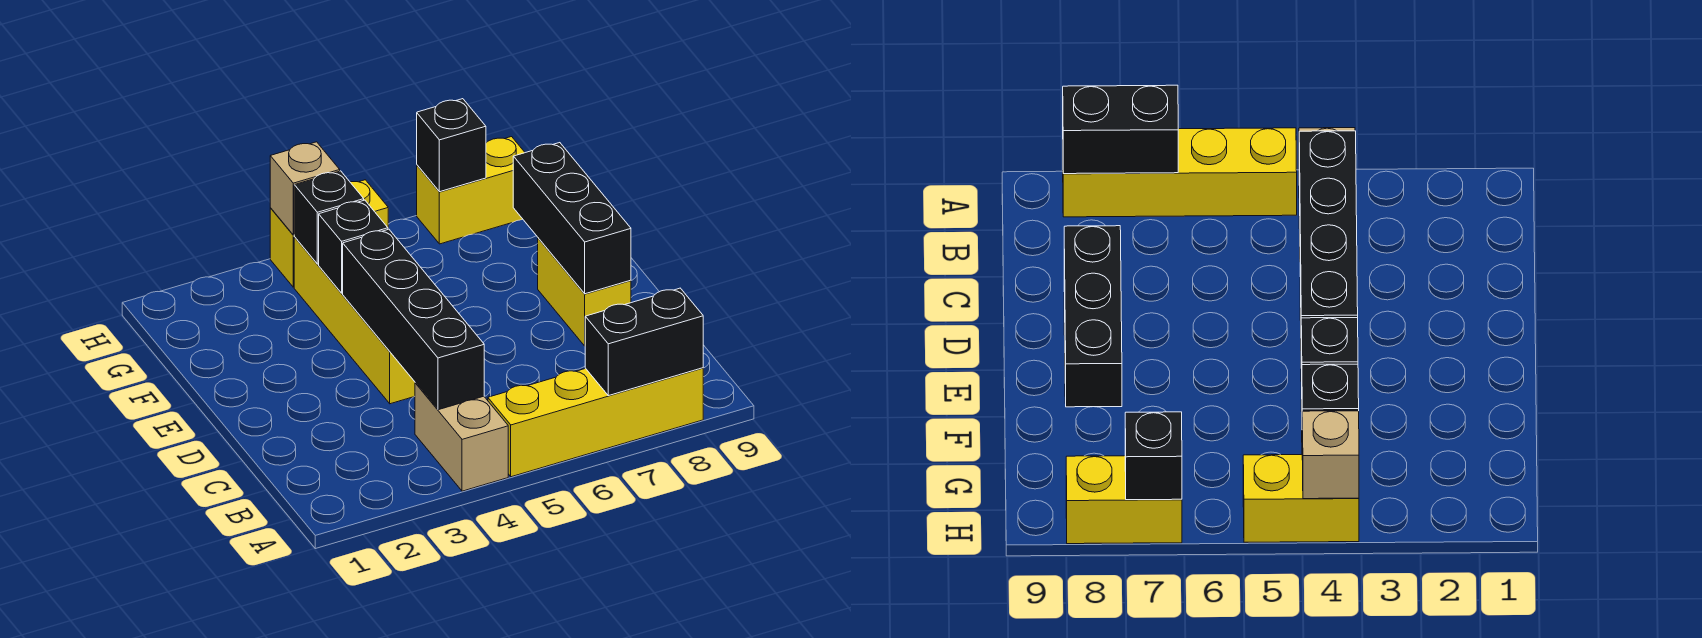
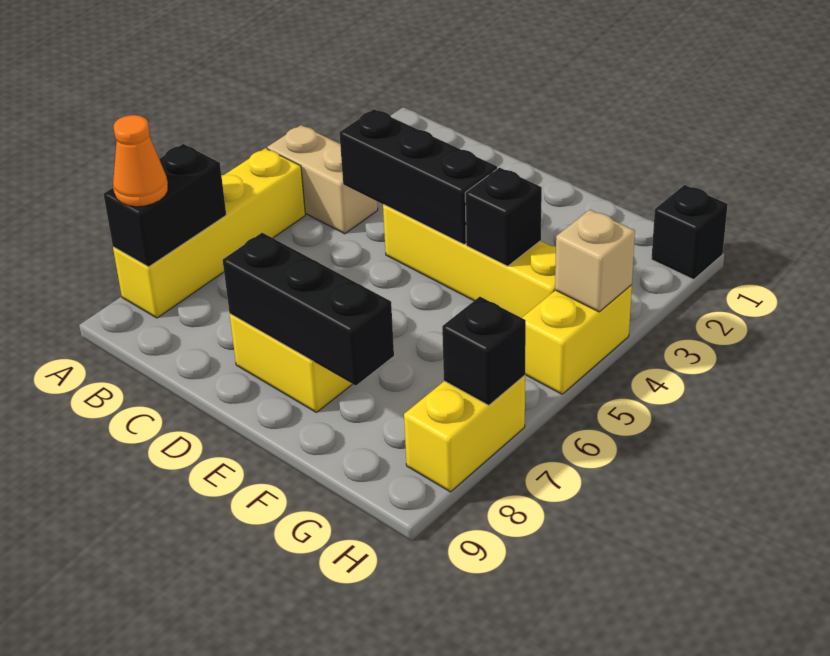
none -> orange cone A8 level 3
black brick B4:E4 level 2 -> black brick C4:E4 level 2
black brick G4 level 2 -> black brick H1 level 1

